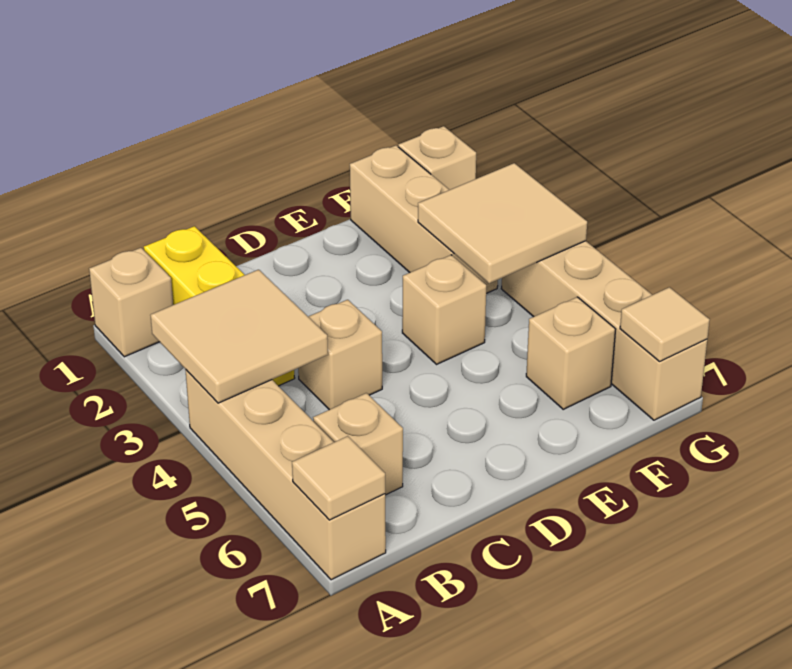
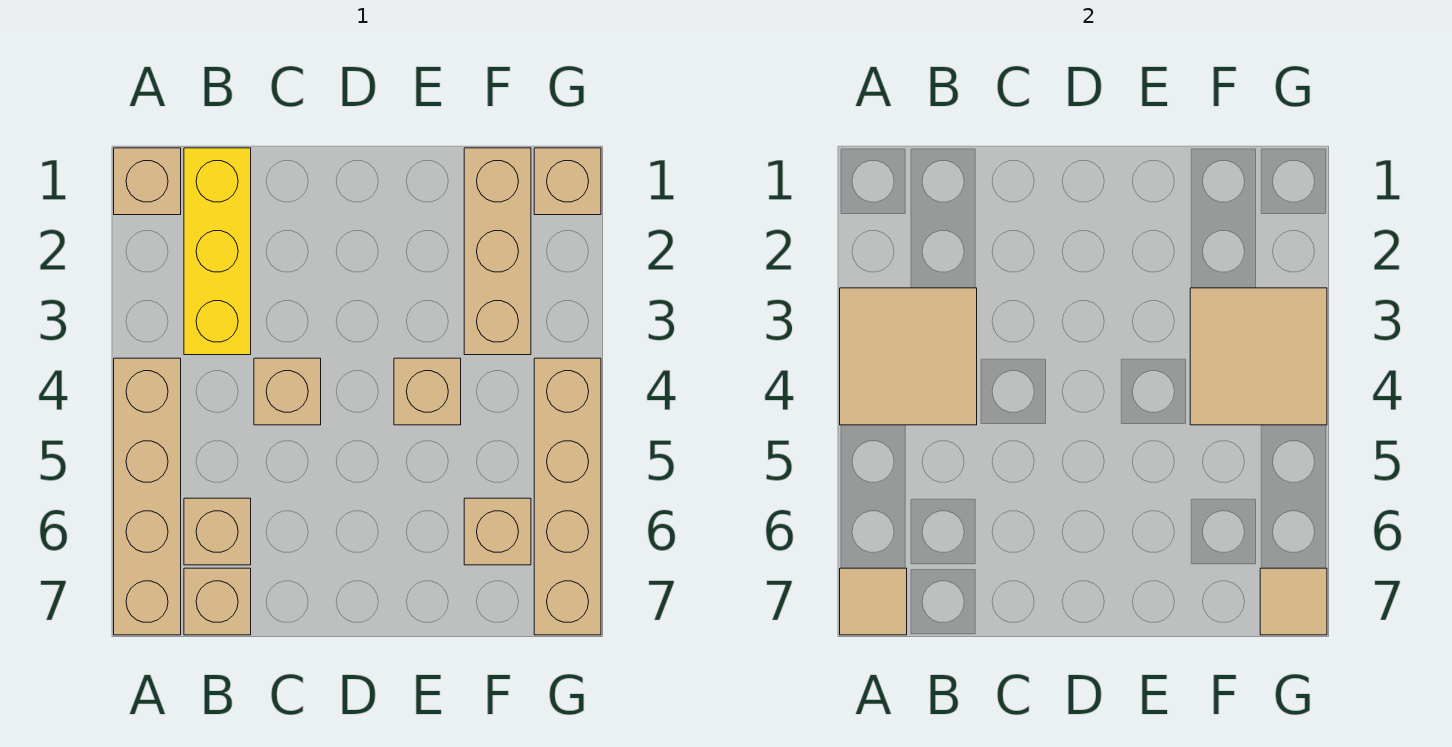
none -> tan brick B7 level 1

